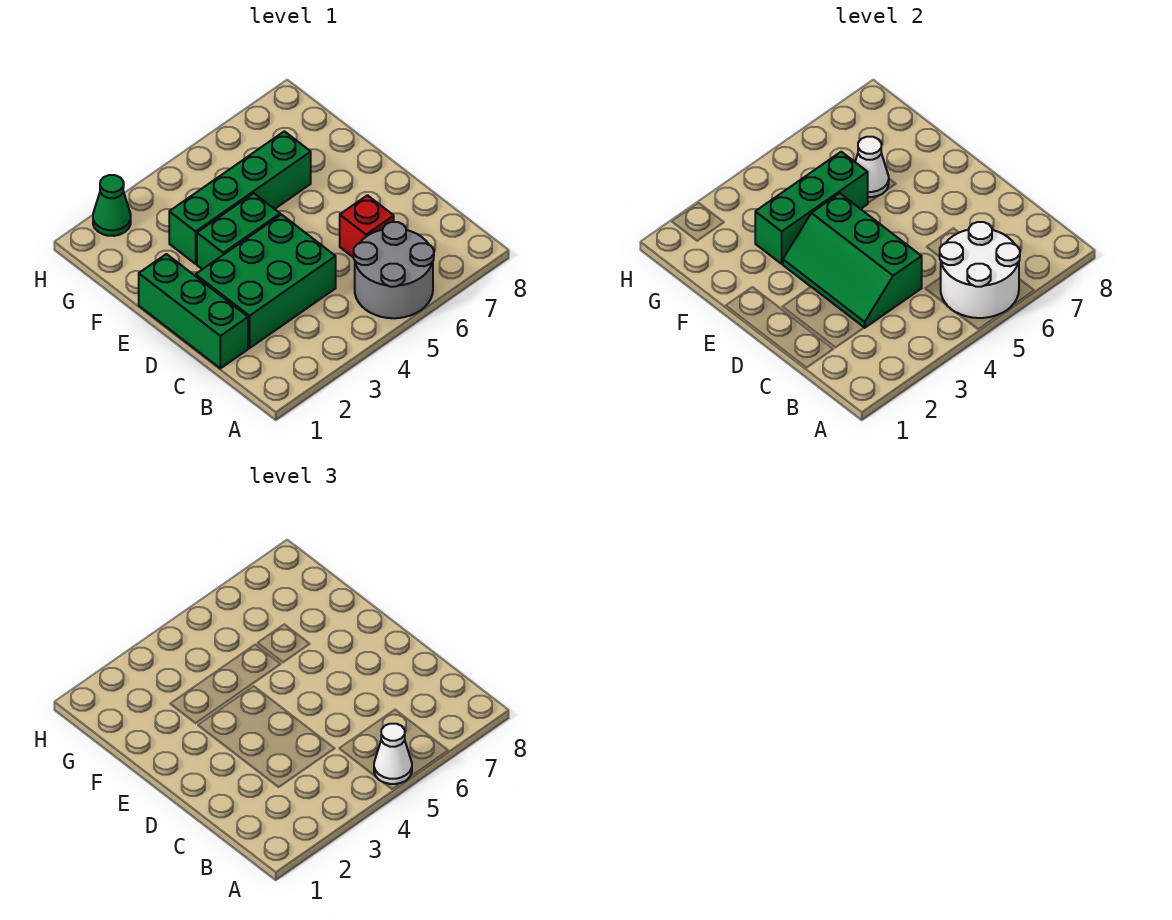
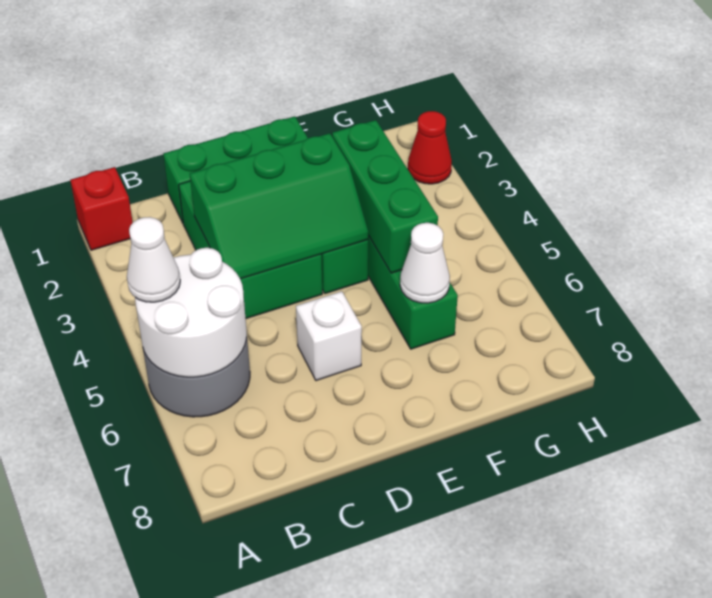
green slope C3:E4 level 2 top 4 -> green slope C3:E4 level 2 top 3
red brick C6 level 1 -> red brick A1 level 1
none -> white brick D6 level 1
green cone H2 level 1 -> red cone H2 level 1

